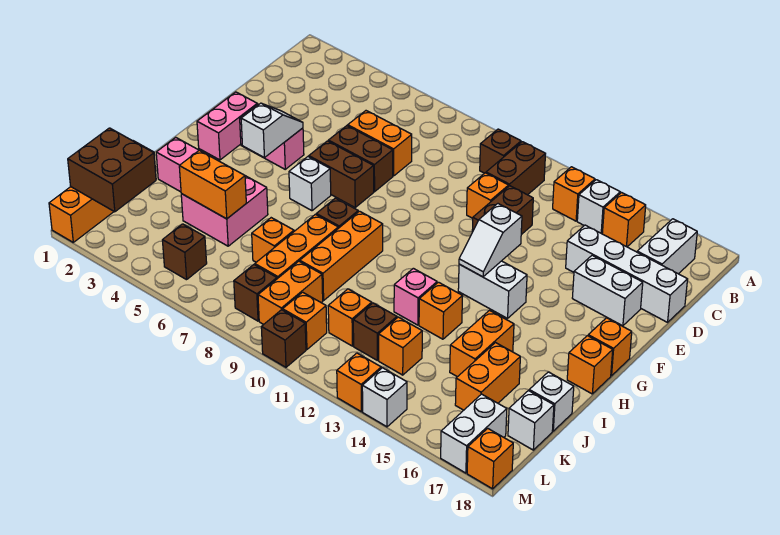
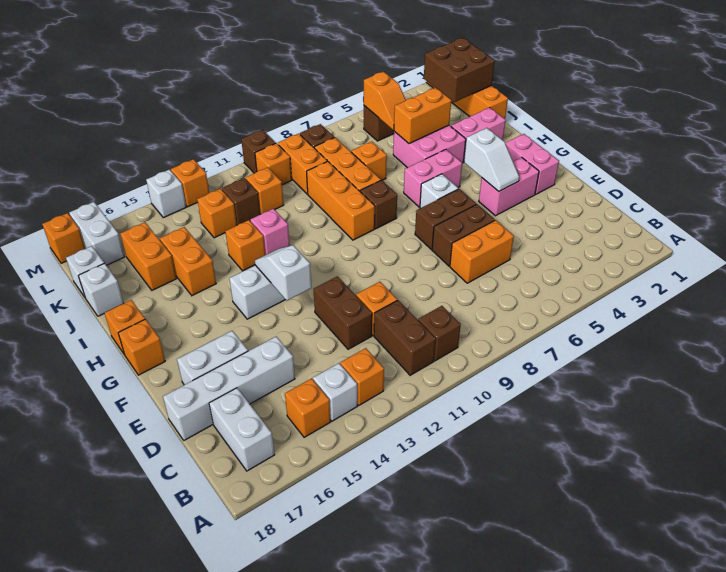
none -> pink brick H5:H6 level 1
none -> orange slope K5:L5 level 2 top L

